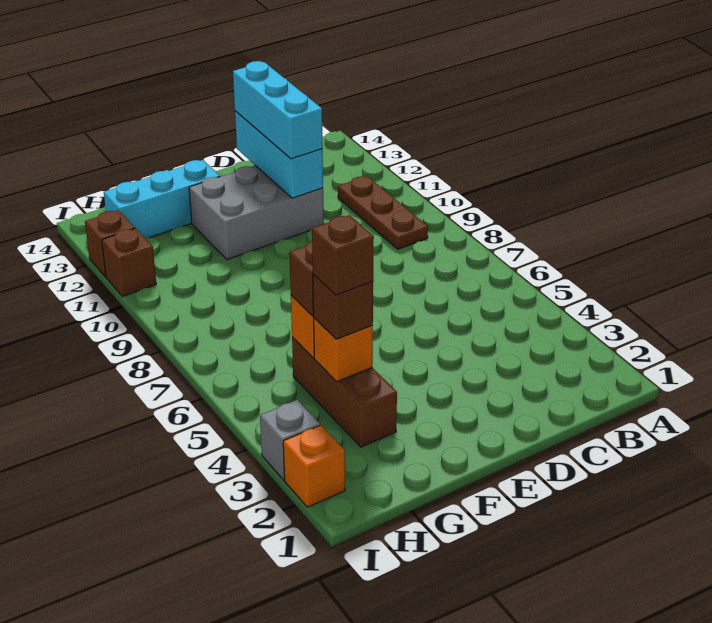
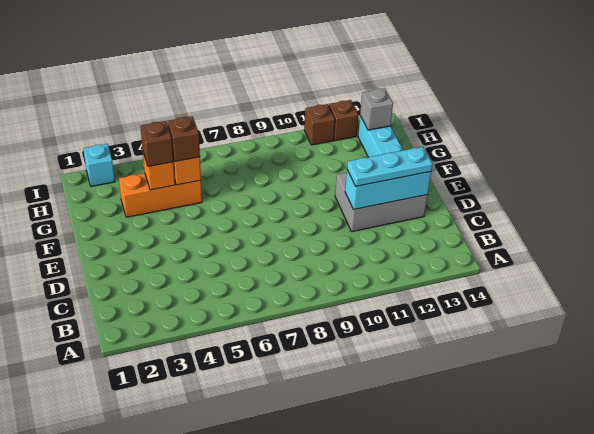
brown plate B9:B11 level 1 -> none
grey brick D11:F12 level 1 -> grey brick D11:E13 level 1
cyan brick D11:D13 level 3 -> cyan plate D11:D13 level 3
brown brick G3:G5 level 1 -> orange brick G3:G5 level 1
brown brick G4 level 4 -> none
orange brick I2 level 1 -> cyan brick I2 level 1
grey brick I3 level 1 -> grey brick H13 level 2

